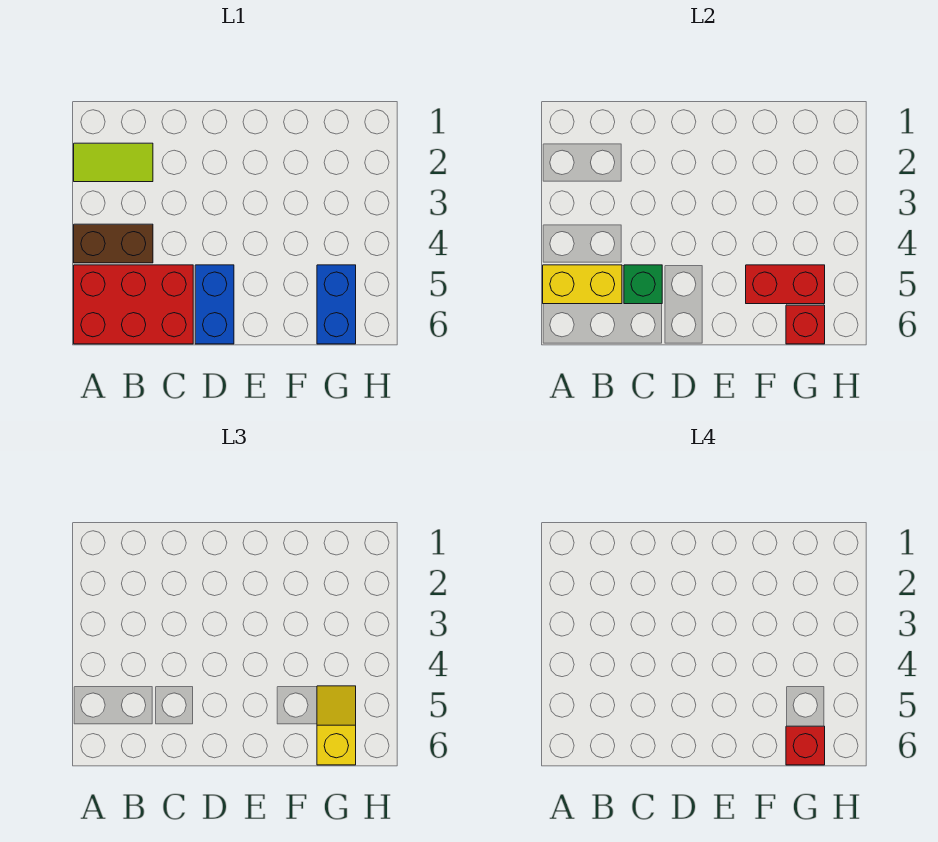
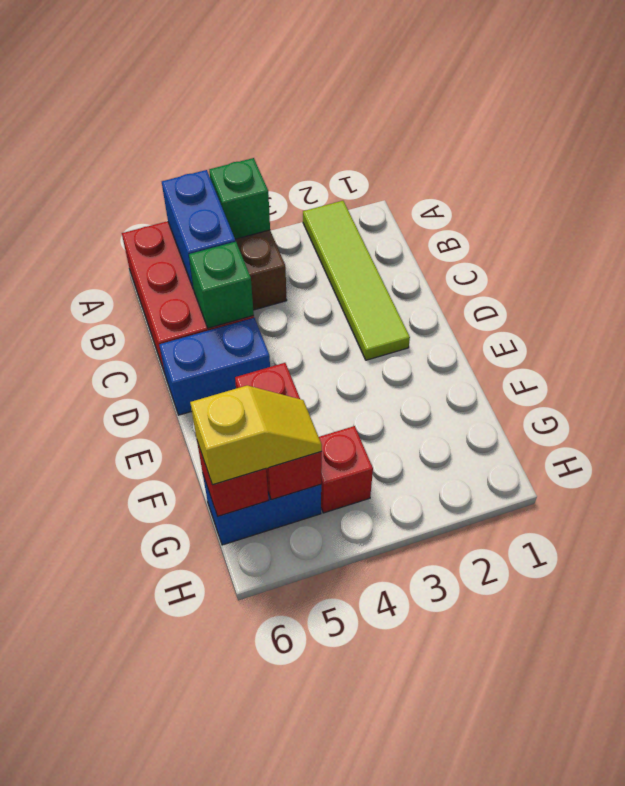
lime tile A2:B2 level 1 -> lime tile A2:D2 level 1
none -> green brick A4 level 2
yellow brick A5:B5 level 2 -> blue brick A5:B5 level 2
red brick G6 level 4 -> red brick G4 level 1

